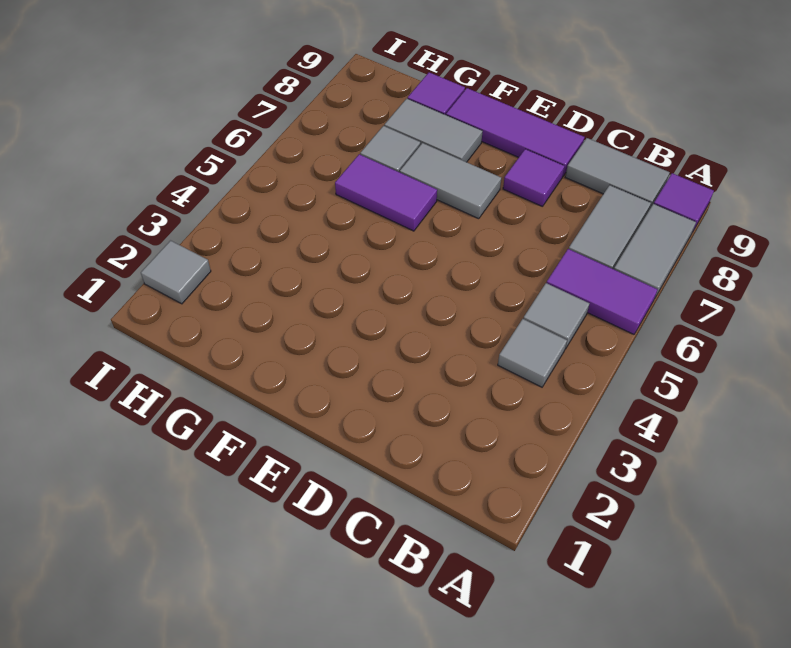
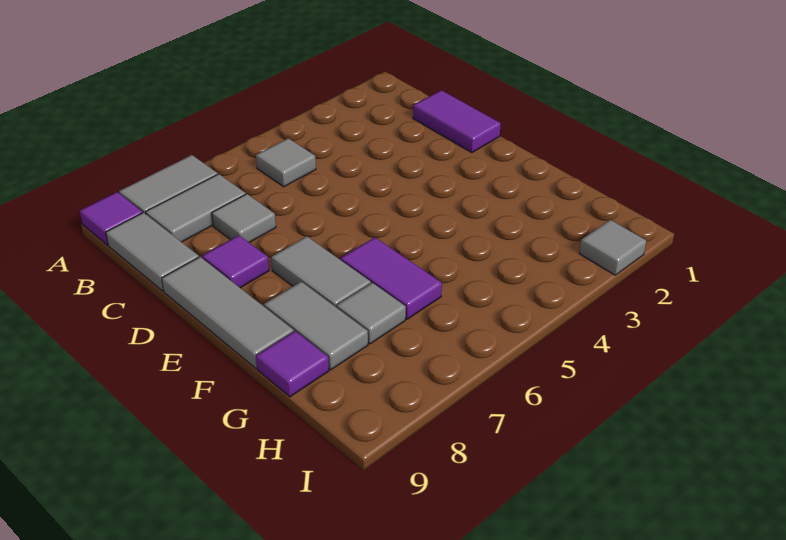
purple tile A6:B6 level 1 -> purple tile C1:D1 level 1
grey tile B4 level 1 -> grey tile C7 level 1
purple tile D9:F9 level 1 -> grey tile D9:F9 level 1

